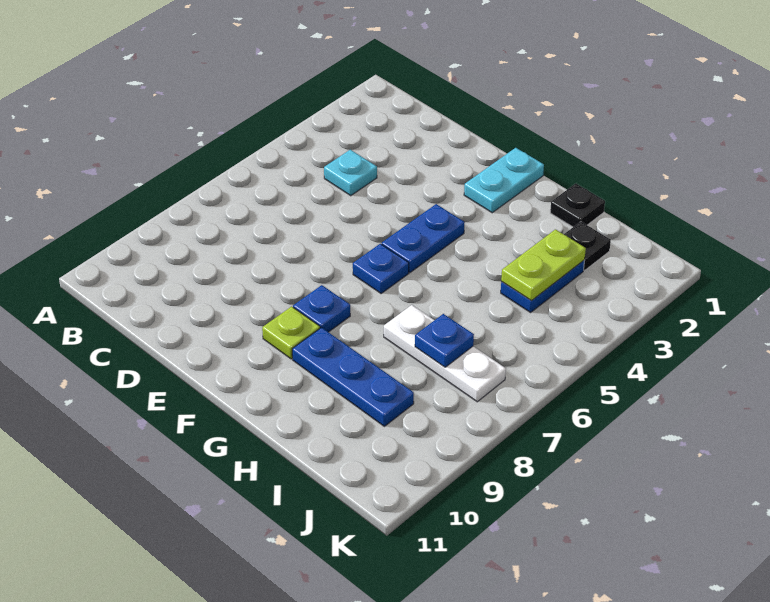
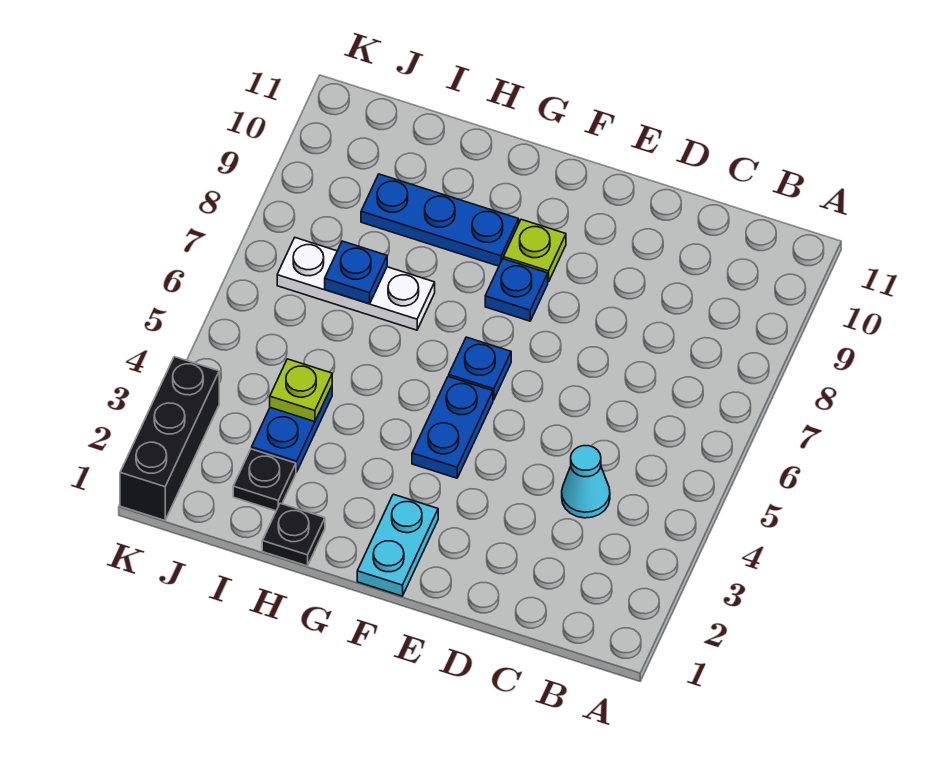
cyan plate C4 level 1 -> cyan cone C4 level 1
lime plate I3:I4 level 2 -> lime plate I4 level 2
none -> black brick K1:K3 level 1

